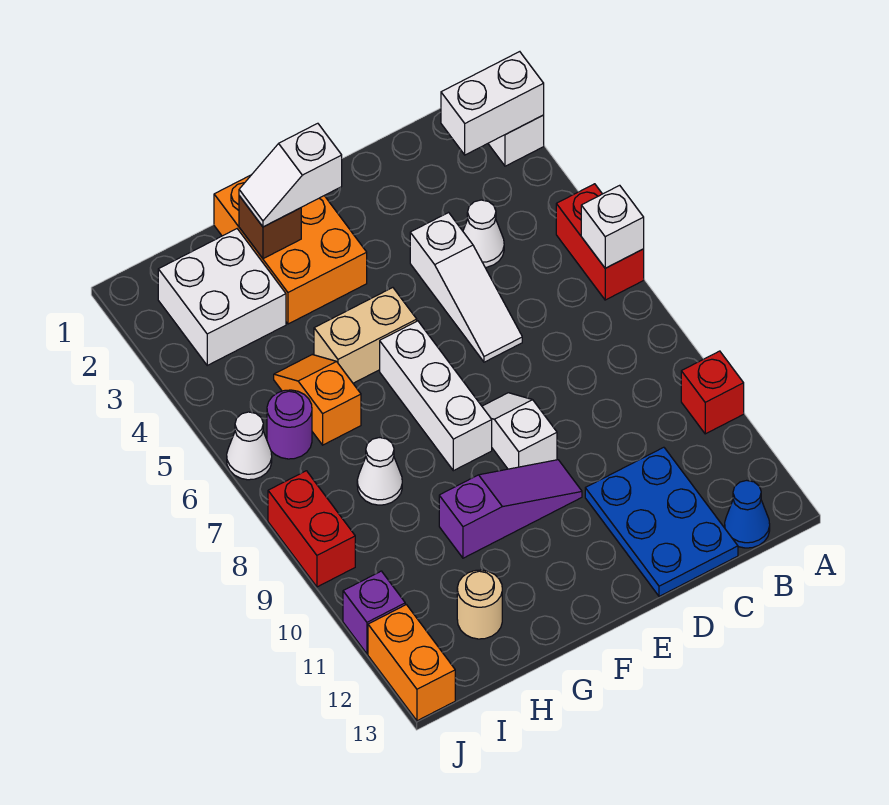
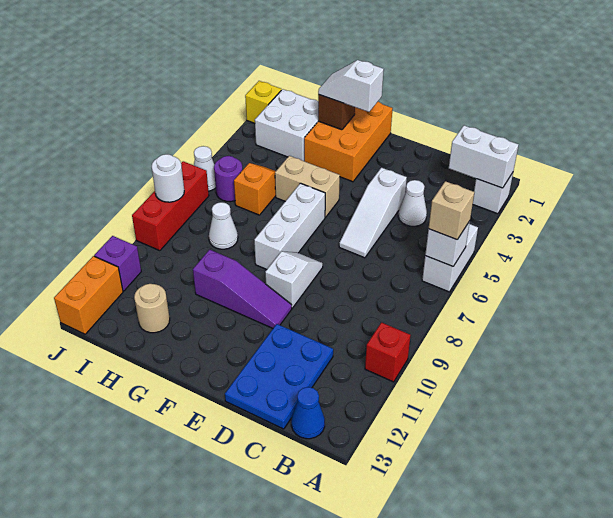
red brick A5:A6 level 1 -> white brick A5:A6 level 1
none -> tan brick A6 level 3
none -> yellow brick J2 level 1
red brick J8:J9 level 1 -> red brick J7:J9 level 1
none -> white round brick J8 level 2

